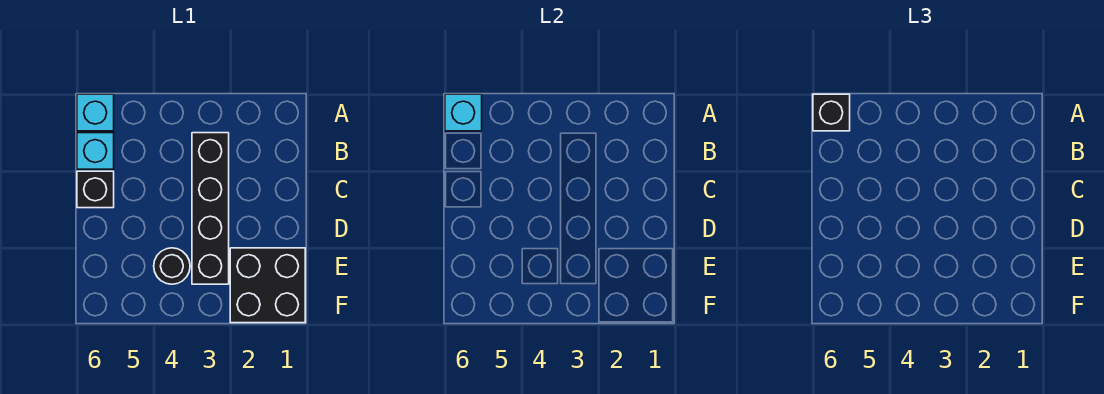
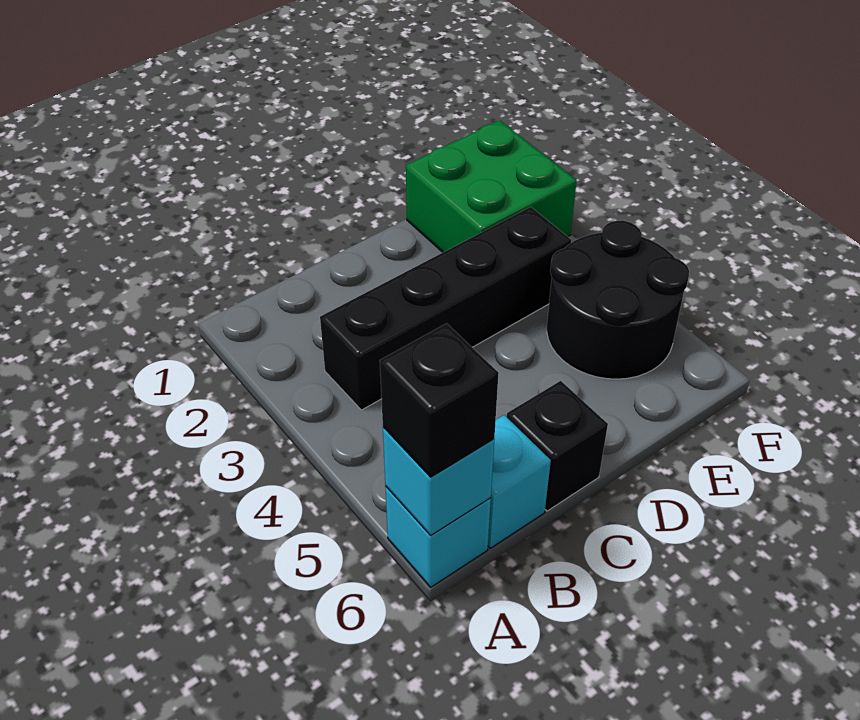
black brick E1:F2 level 1 -> green brick E1:F2 level 1
black round brick E4 level 1 -> black round brick E4:F5 level 1

